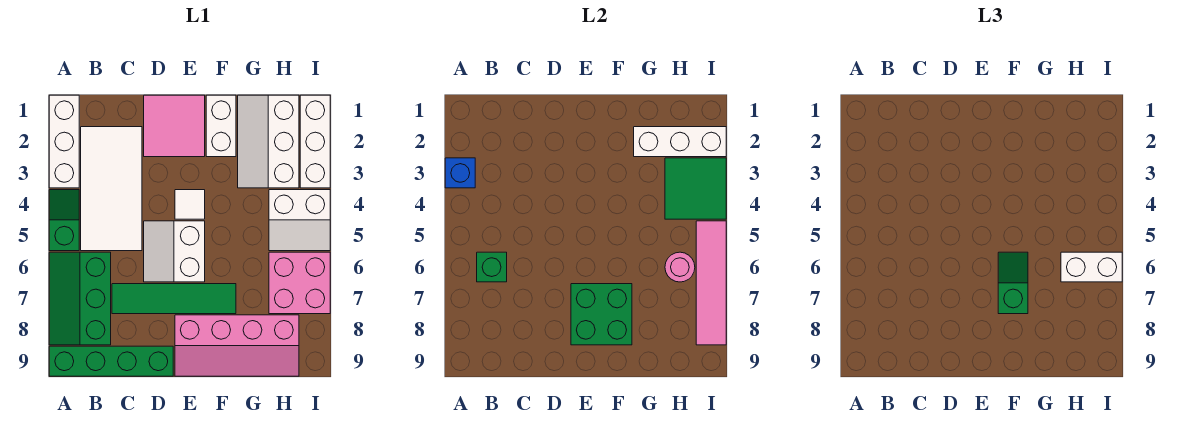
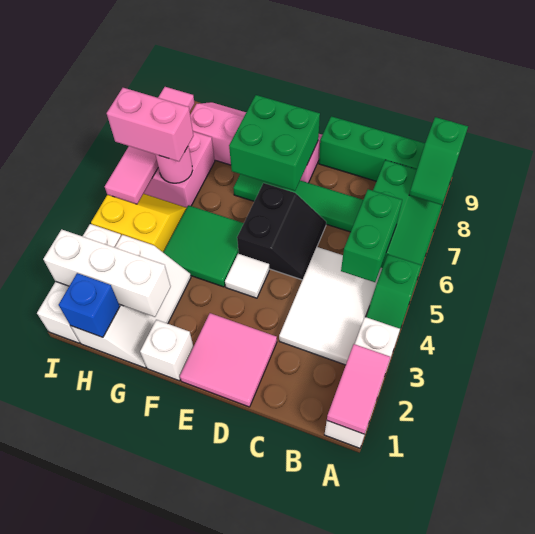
none -> pink tile A1:A2 level 2
blue brick A3 level 2 -> blue brick H1 level 2
white tile B2:C5 level 1 -> white tile B3:C5 level 1
green brick B6 level 2 -> green brick B5:B6 level 2
white slope D5:E6 level 1 top E -> black slope D5:E6 level 1 top E
white brick F1:F2 level 1 -> white brick F1 level 1
green slope F6:F7 level 3 top 7 -> green slope A8:A9 level 2 top 9
green tile H3:I4 level 2 -> green tile F4:G5 level 1
white slope H4:I5 level 1 top 4 -> yellow slope H4:I5 level 1 top 4
white brick H6:I6 level 3 -> pink brick H6:I6 level 3

